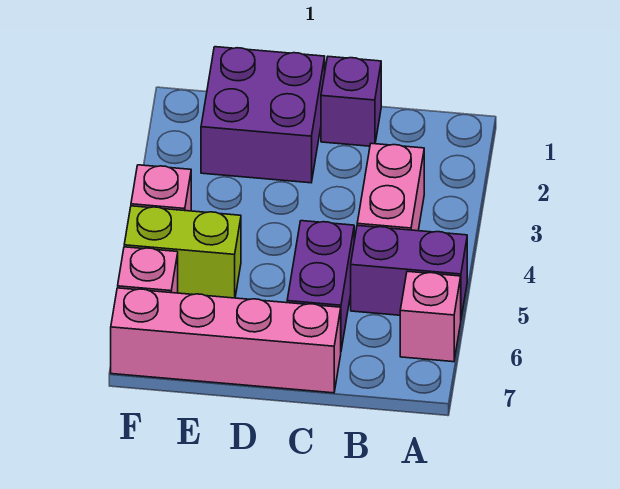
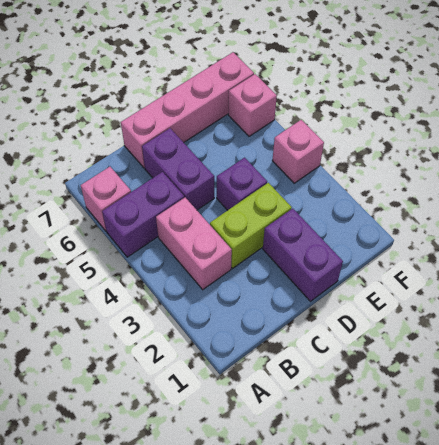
purple brick C1 level 1 -> purple brick D4 level 1
purple brick D1:E2 level 1 -> purple brick D1:D2 level 1
lime brick E5:F5 level 1 -> lime brick C3:D3 level 1

